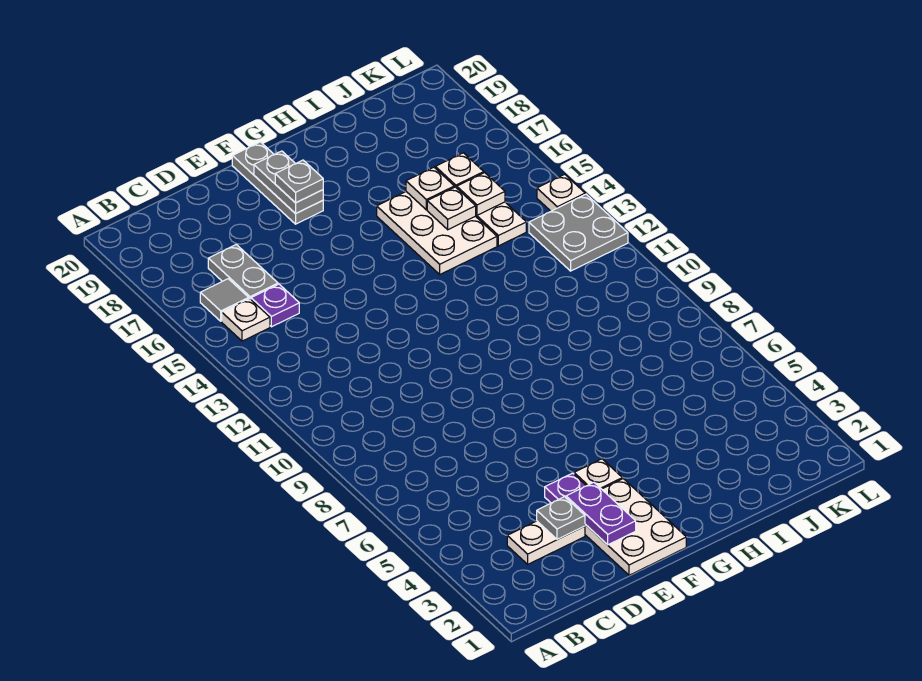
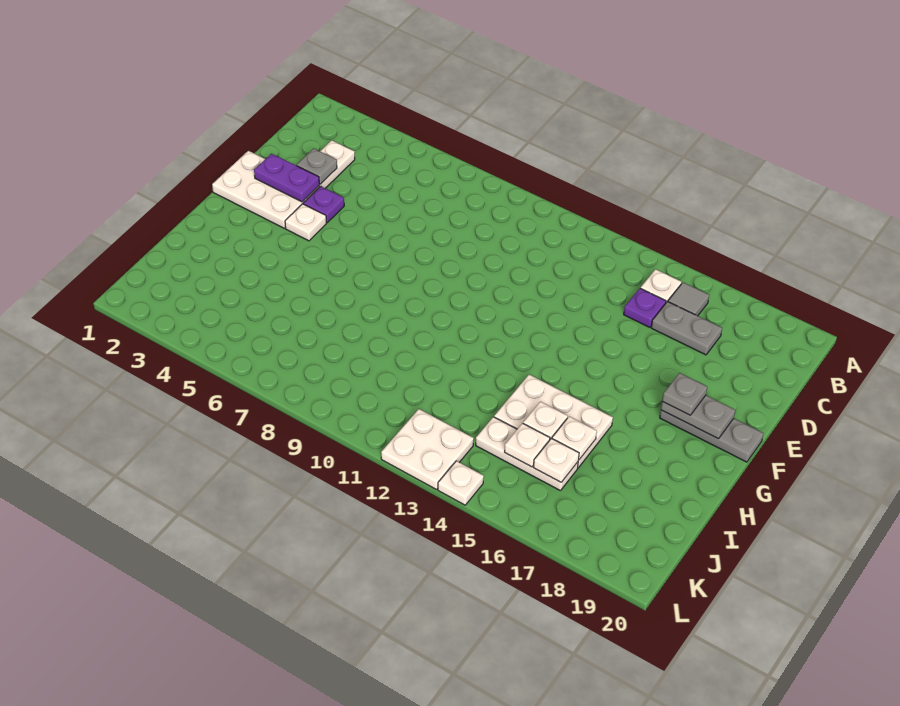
grey plate K12:L13 level 1 -> white plate K12:L13 level 1

